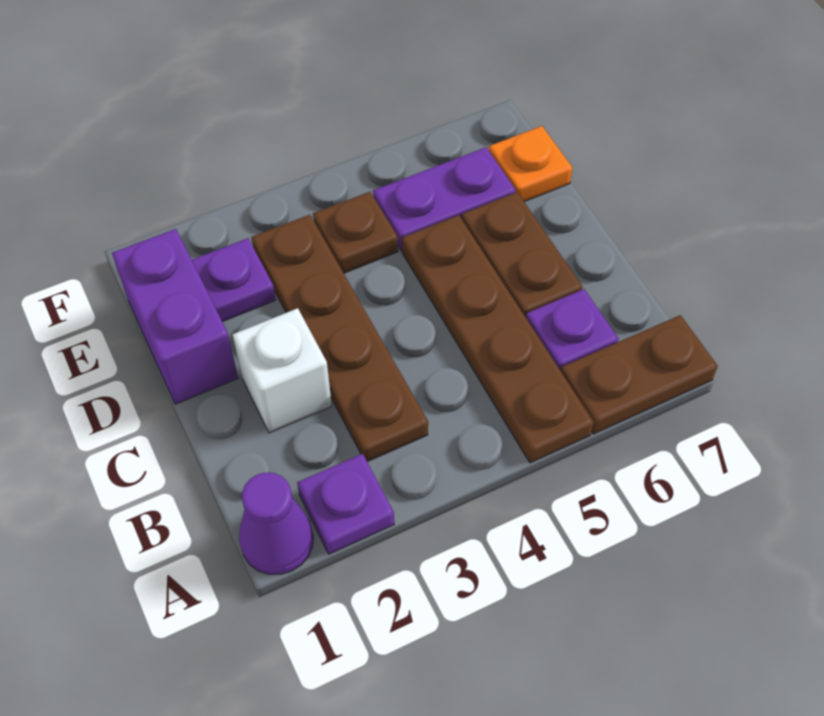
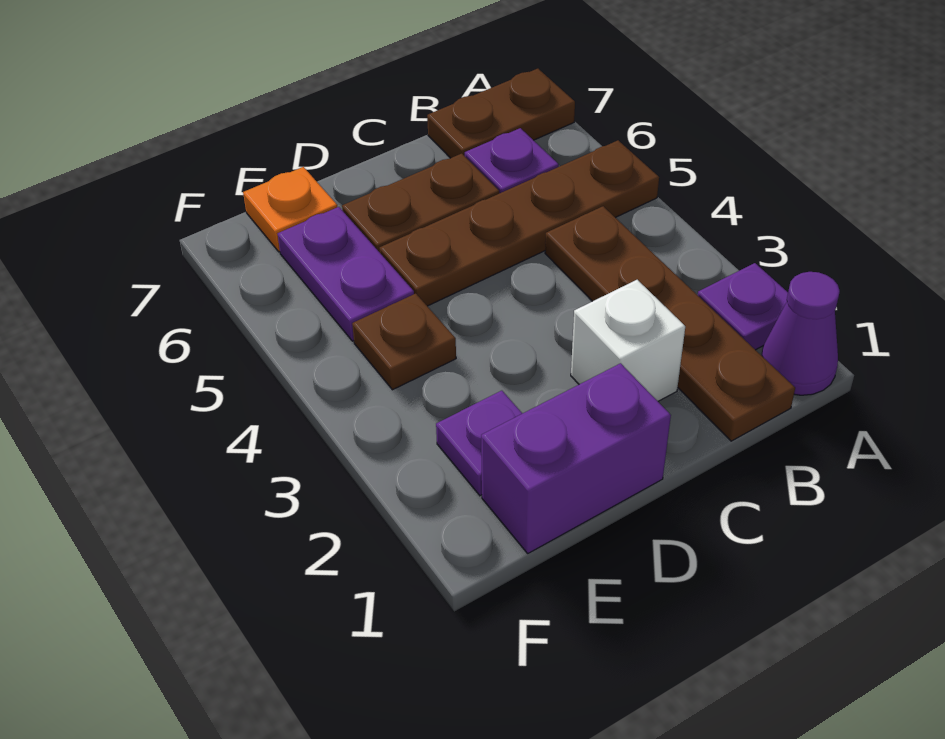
brown plate A6:A7 level 1 -> brown plate A7:B7 level 1
brown plate B3:E3 level 1 -> brown plate B1:B4 level 1

